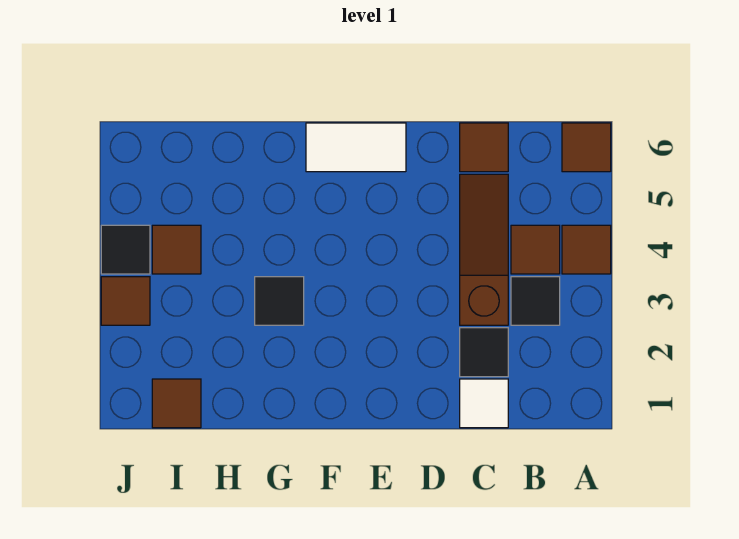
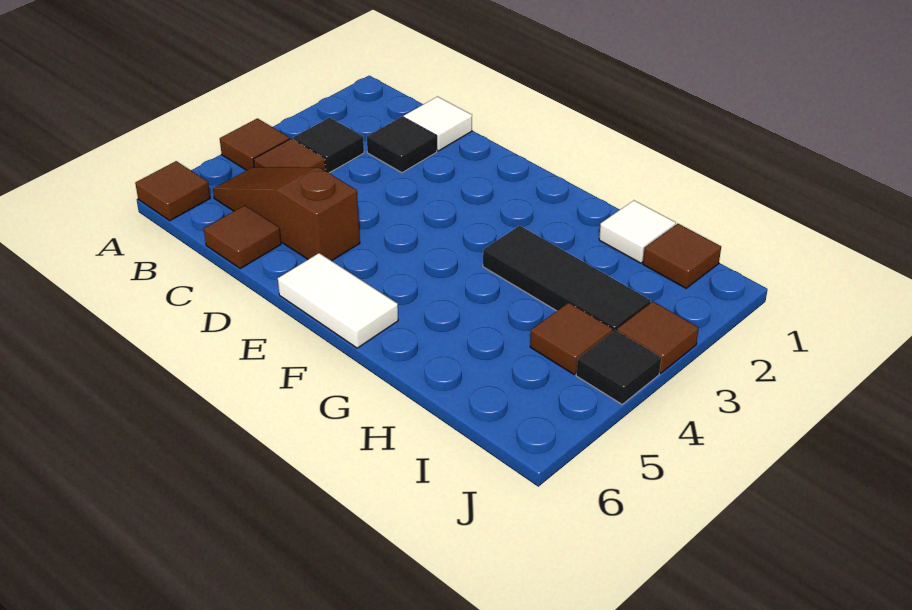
brown slope C3:C5 level 1 top 3 -> brown slope B5:D5 level 1 top D
black tile G3 level 1 -> black tile G3:I3 level 1
none -> white tile H1 level 1

